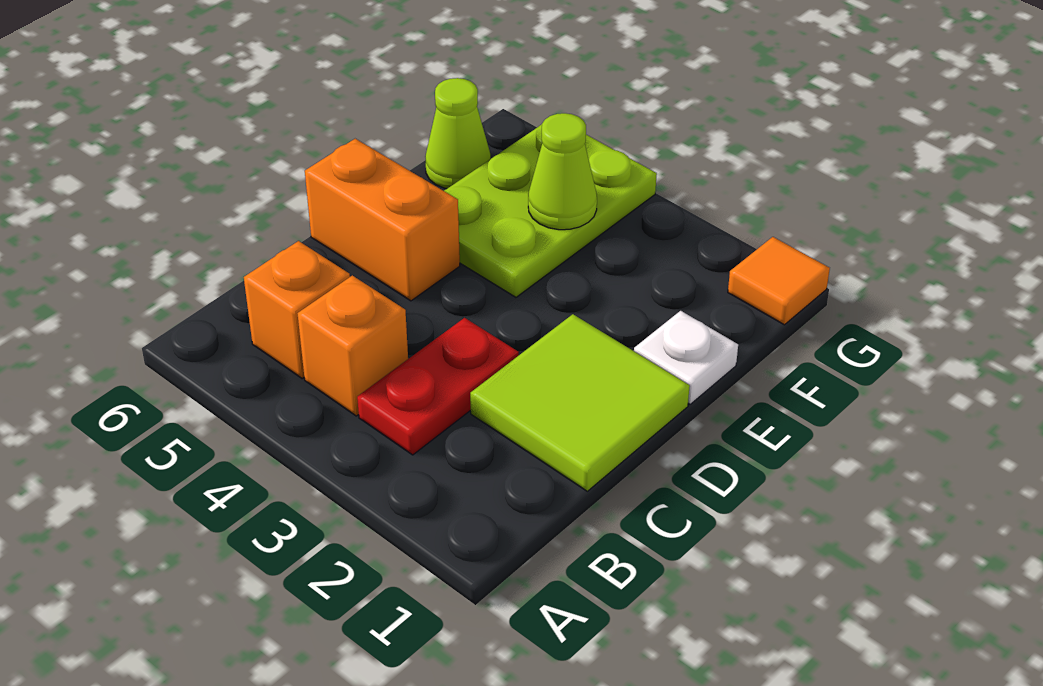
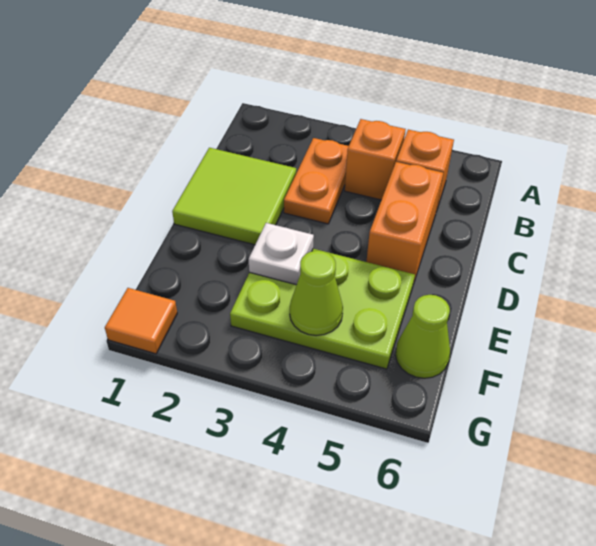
red plate B3:C3 level 1 -> orange plate B3:C3 level 1
orange brick D5:D6 level 1 -> orange brick C5:D5 level 1
white plate E1 level 1 -> white plate E3 level 2
lime plate E4:G5 level 1 -> lime plate E3:F5 level 1

